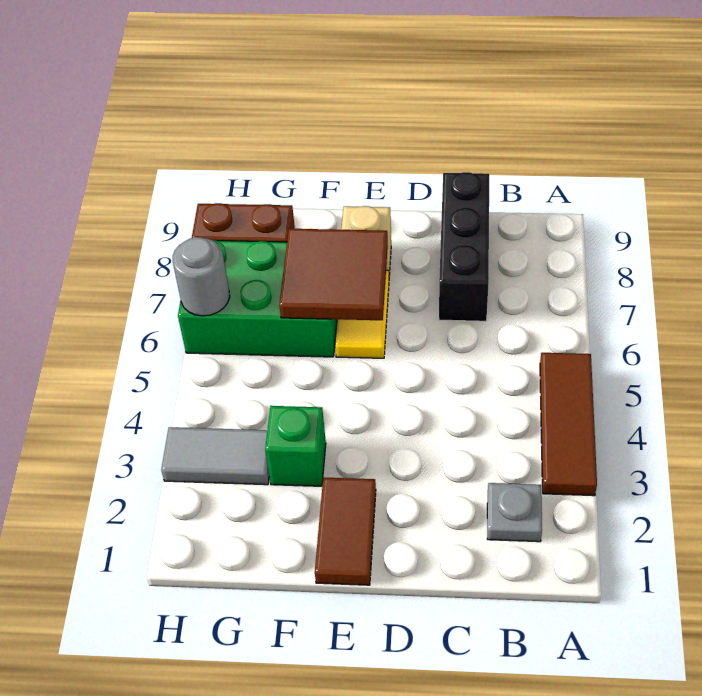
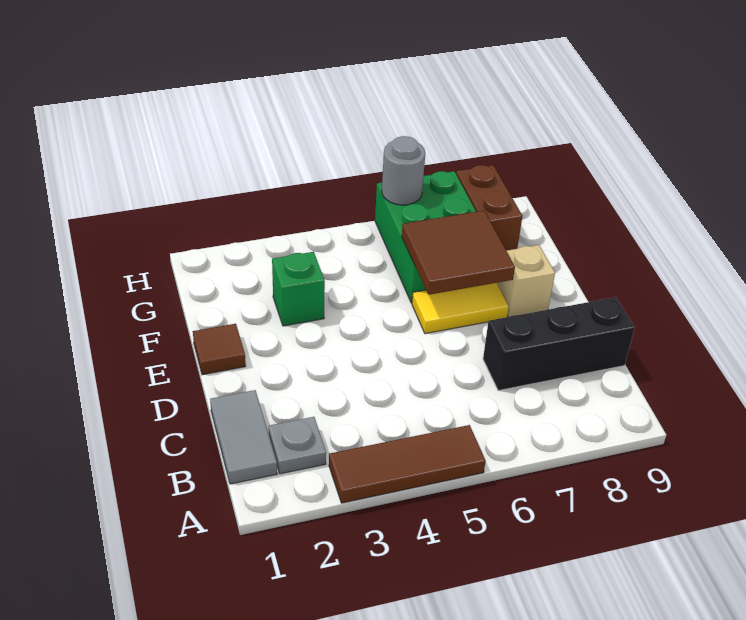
brown tile E1:E2 level 1 -> brown tile E1 level 1
grey tile G3:H3 level 1 -> grey tile B1:C1 level 1

